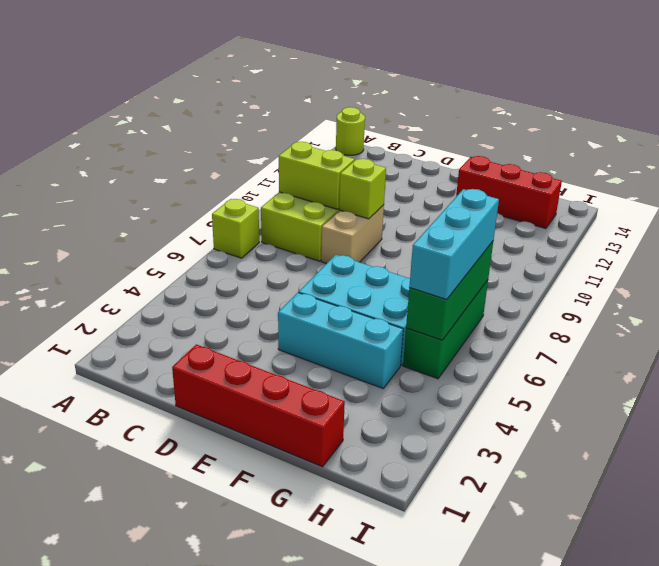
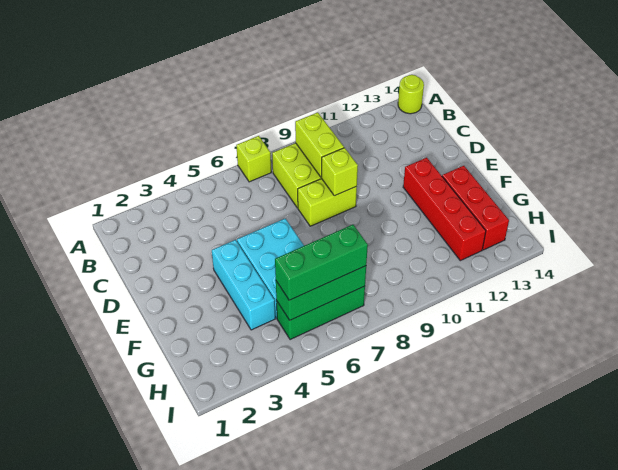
red brick D1:G1 level 1 -> red brick E12:H12 level 1
tan brick D8:D9 level 1 -> lime brick D8:D9 level 1
cyan brick H5:H7 level 3 -> green brick H5:H7 level 3

